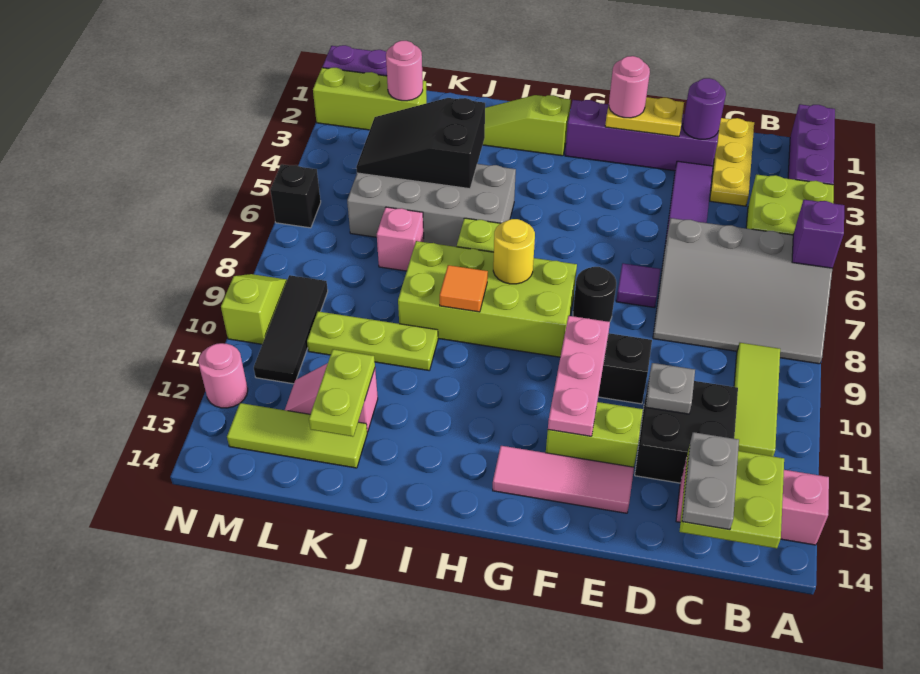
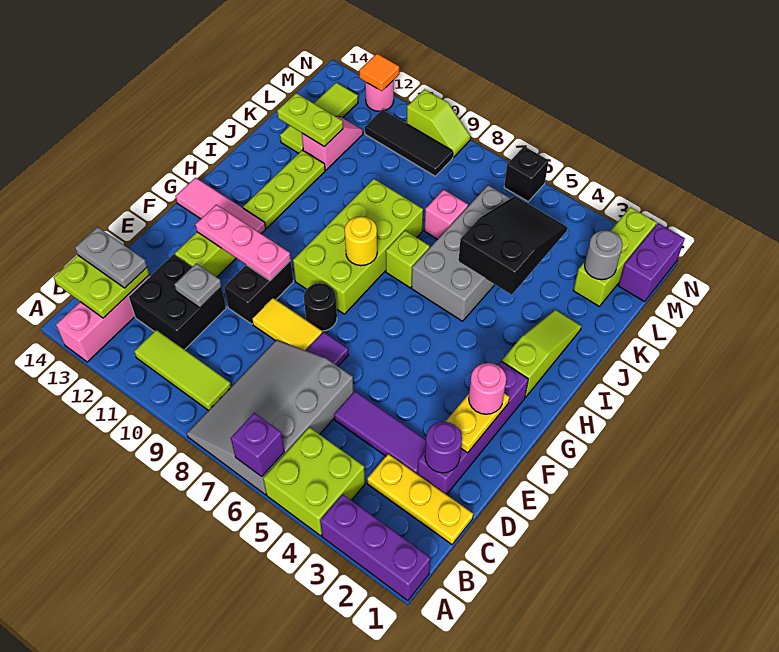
none -> yellow tile E8:E9 level 1
pink tile E13:G13 level 1 -> pink tile G12:G14 level 1
orange tile I9 level 2 -> orange tile N12 level 2
lime plate J10:L10 level 1 -> lime plate H12:J12 level 1
pink round brick L2 level 2 -> grey round brick L2 level 2

